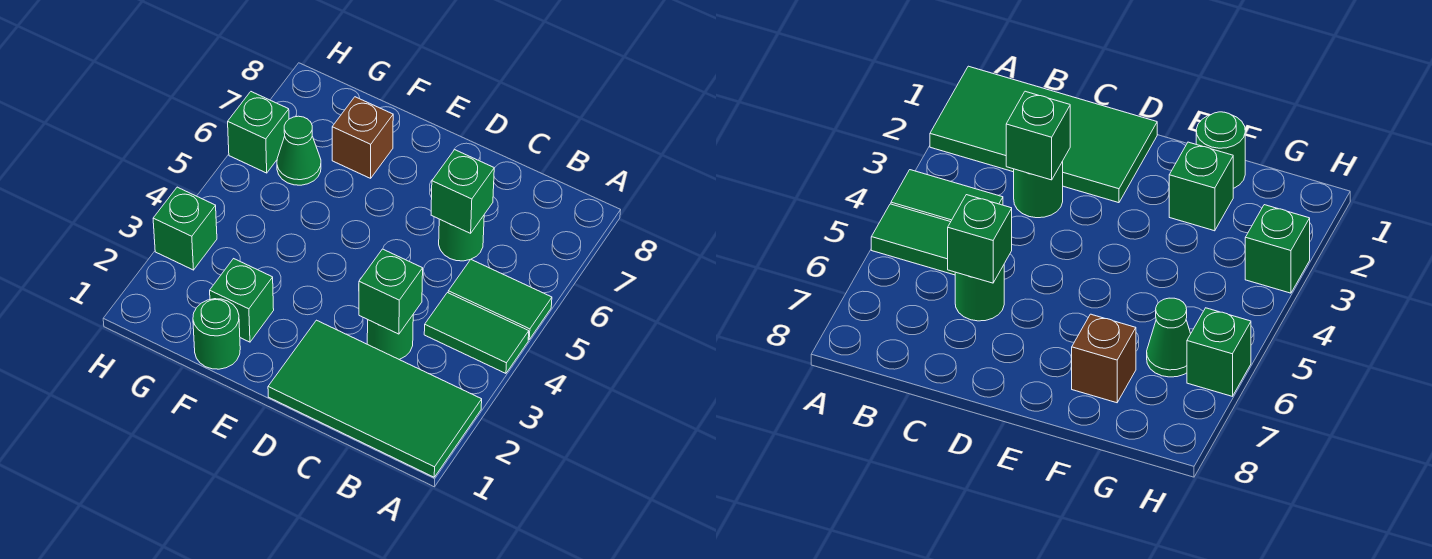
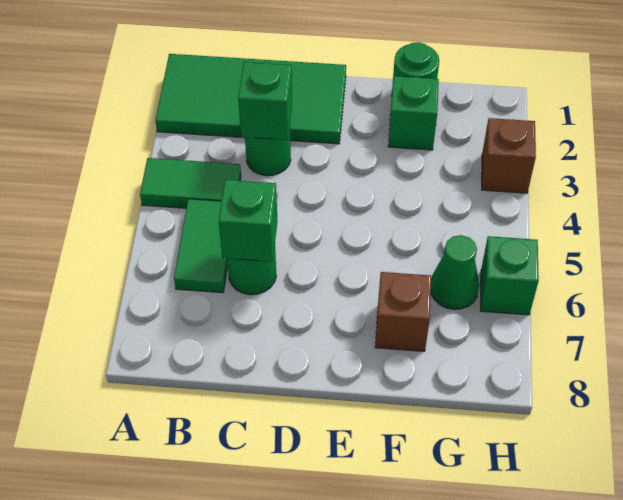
green tile A5:B5 level 1 -> green tile B5:B6 level 1
green brick H3 level 1 -> brown brick H3 level 1

